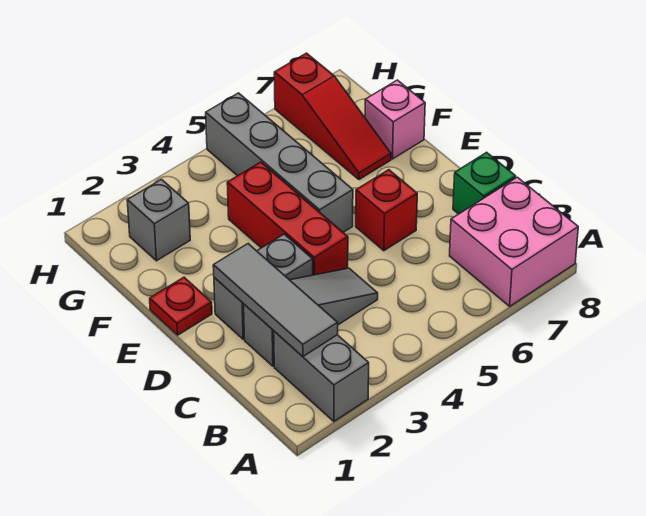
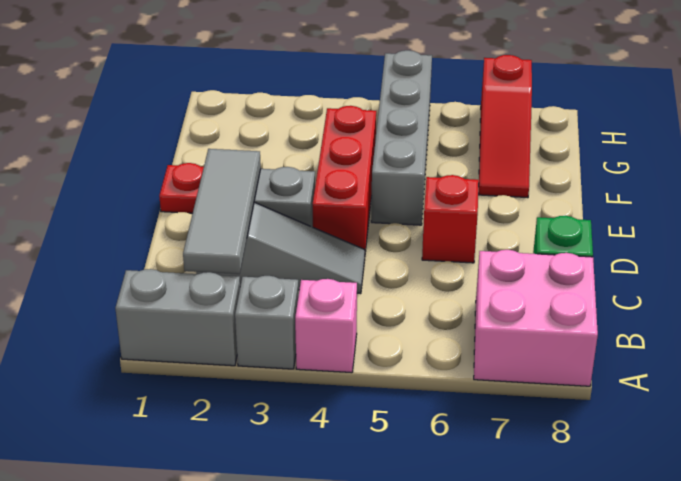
grey brick A2:B2 level 1 -> grey brick A1:A2 level 1
pink brick F8 level 1 -> pink brick A4 level 1
grey brick G2 level 1 -> grey brick A3 level 1

